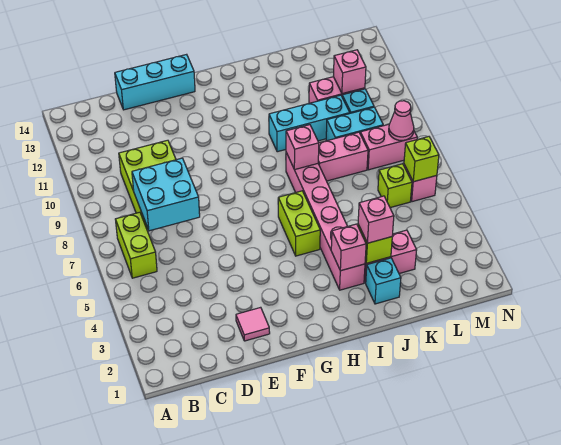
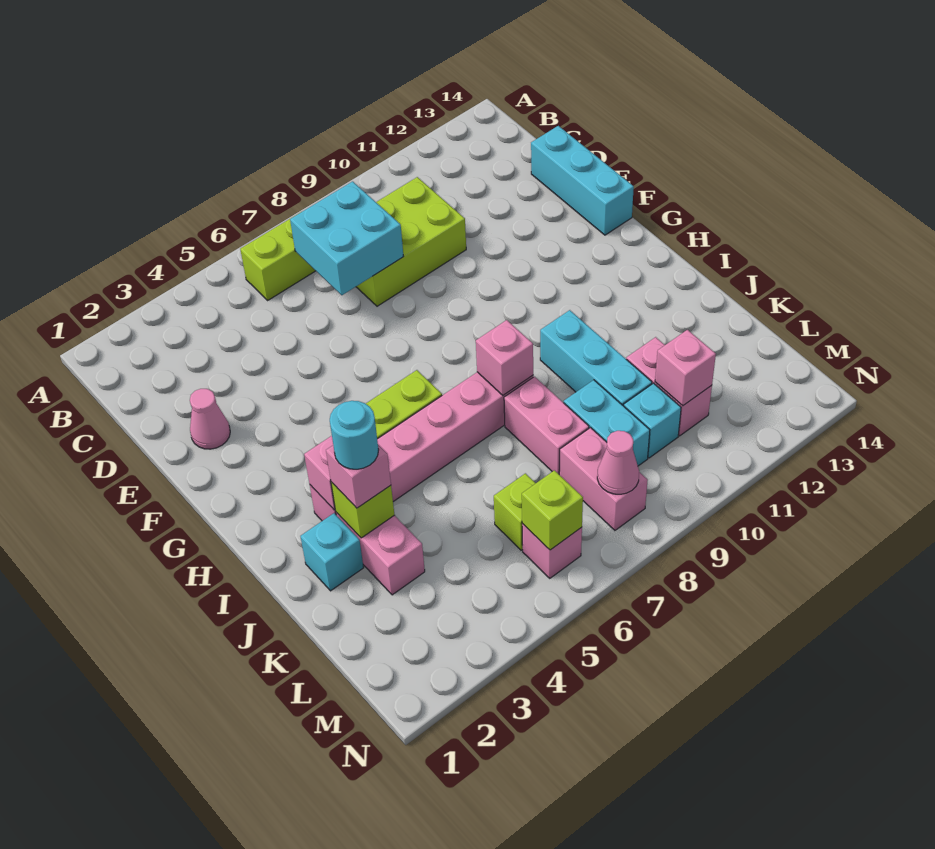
pink tile E2 level 1 -> pink cone E2 level 1
none -> cyan round brick J3 level 4

